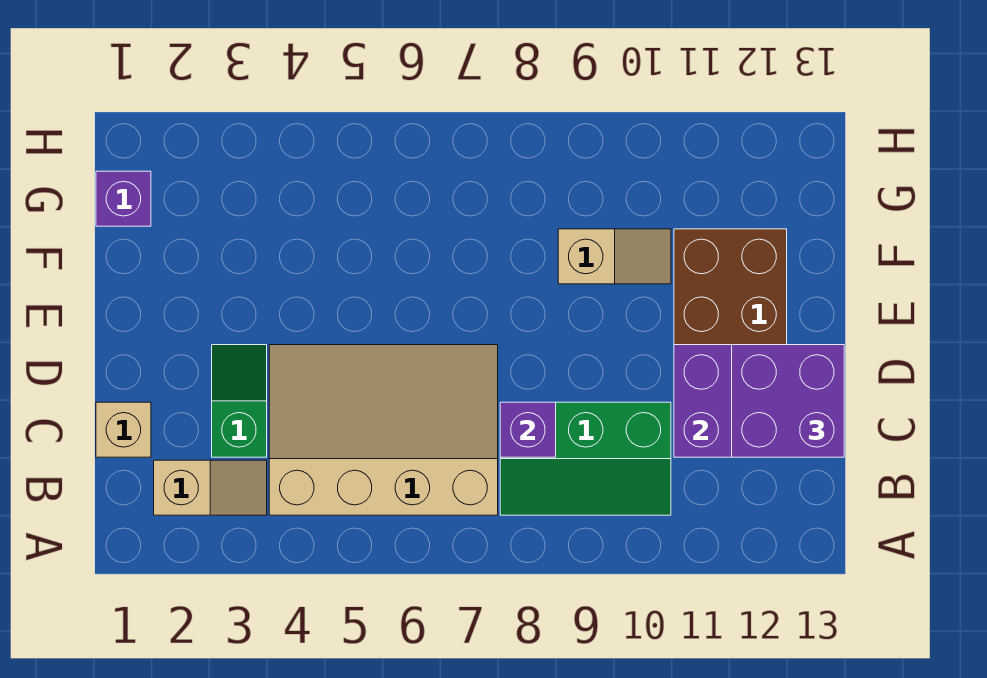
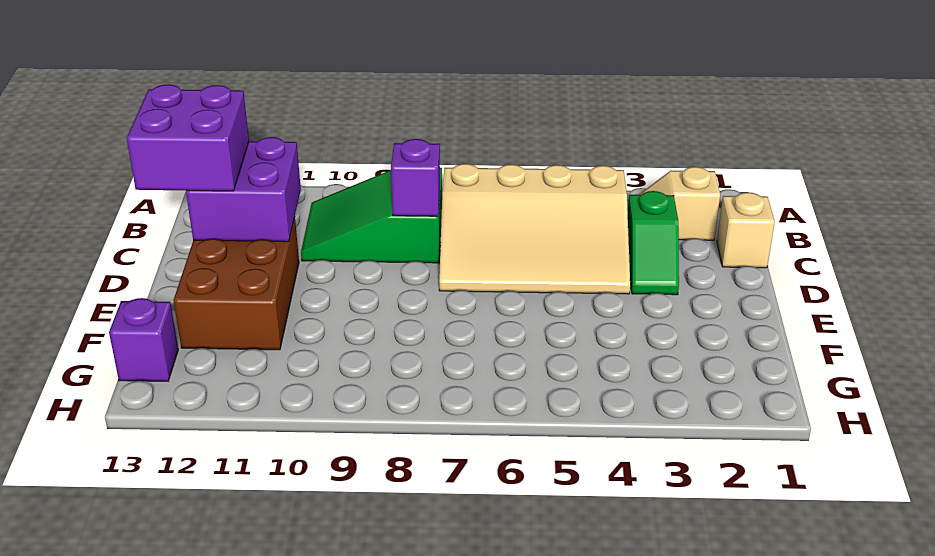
green slope B8:C10 level 1 top C -> green slope B8:C10 level 1 top 8
tan slope F9:F10 level 1 top 9 -> none
purple brick G1 level 1 -> purple brick G13 level 1

